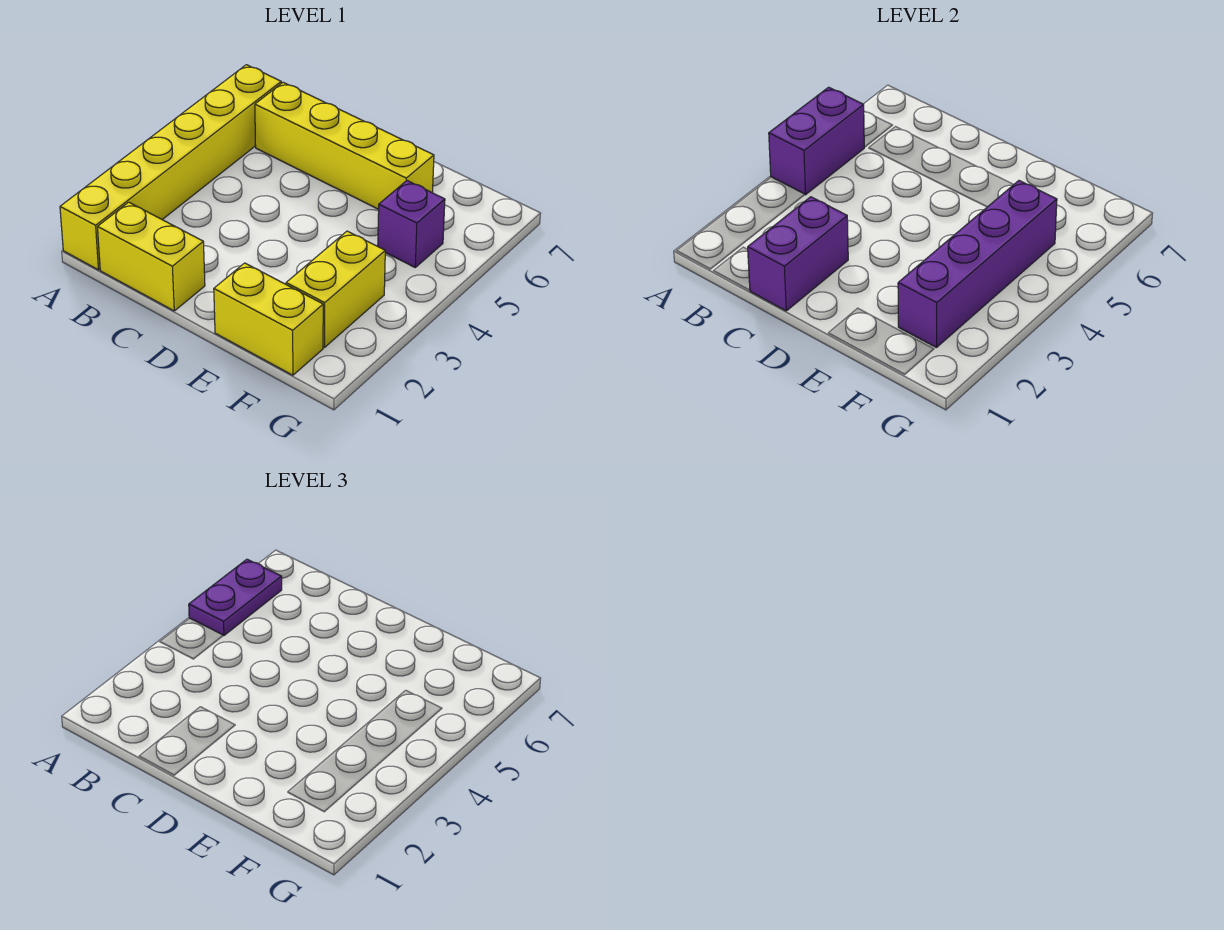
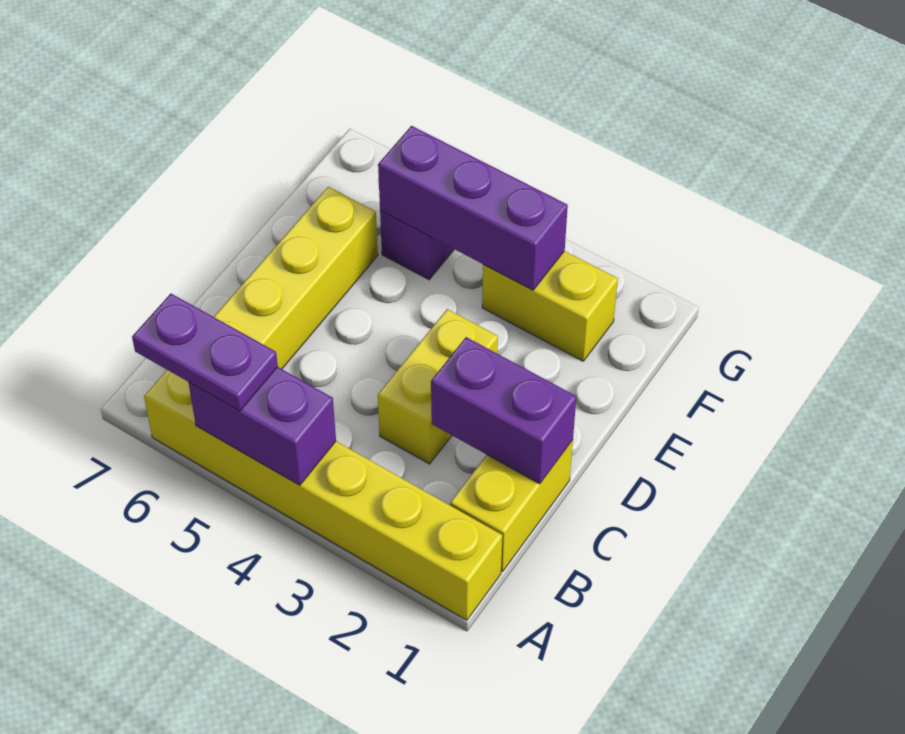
yellow brick E1:F1 level 1 -> yellow brick C3:D3 level 1
purple brick F2:F5 level 2 -> purple brick F3:F5 level 2

